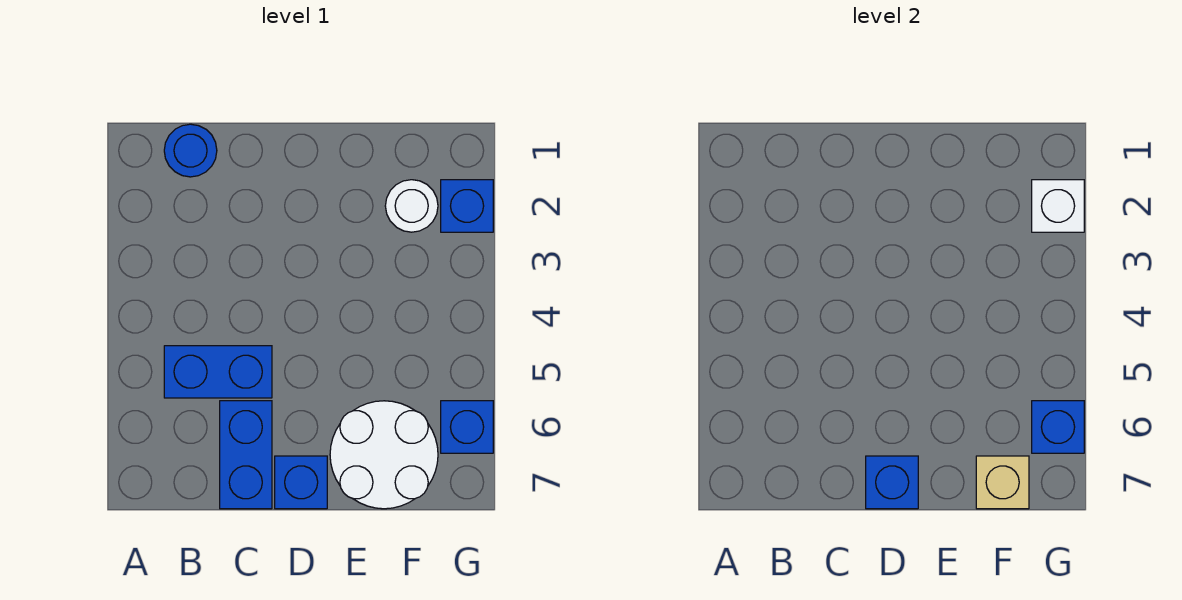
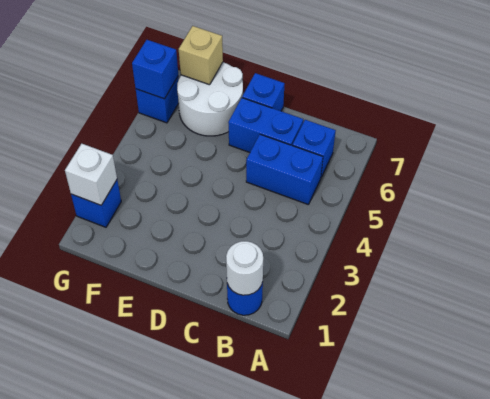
blue brick C6:C7 level 1 -> blue brick C6:D6 level 1
blue brick D7 level 2 -> blue brick B6 level 1
white round brick F2 level 1 -> white round brick B1 level 2

